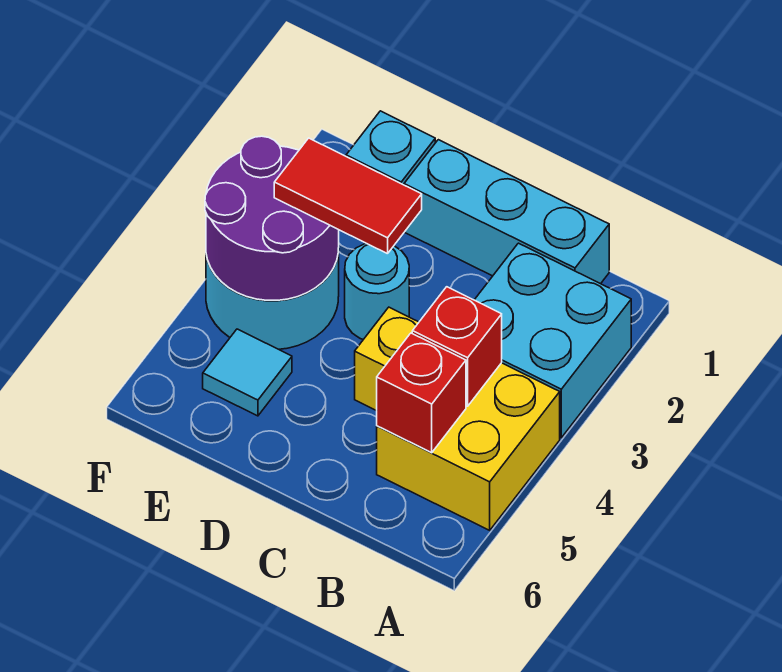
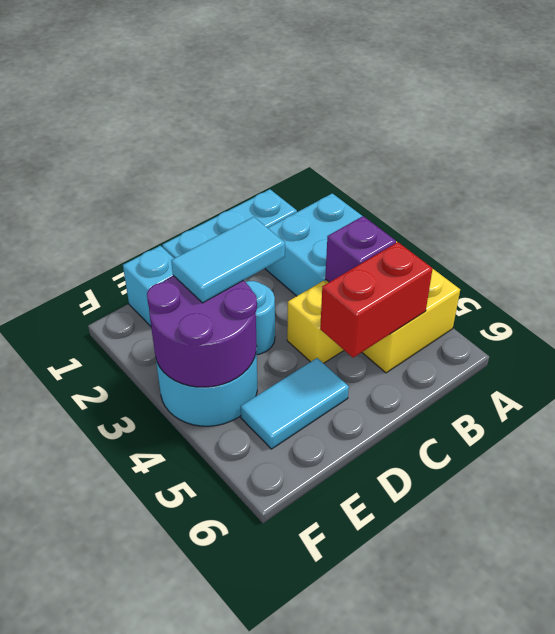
red brick B4 level 2 -> purple brick B4 level 2
red brick B5 level 2 -> red brick B5:C5 level 2
red tile D3:E3 level 3 -> cyan tile D3:E3 level 3
cyan tile E5 level 1 -> cyan tile D5:E5 level 1

